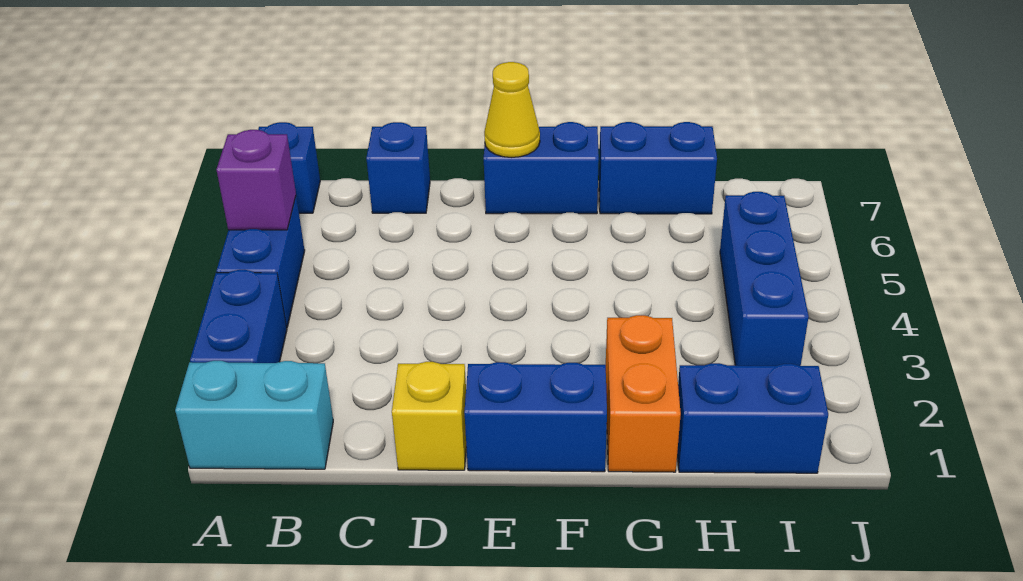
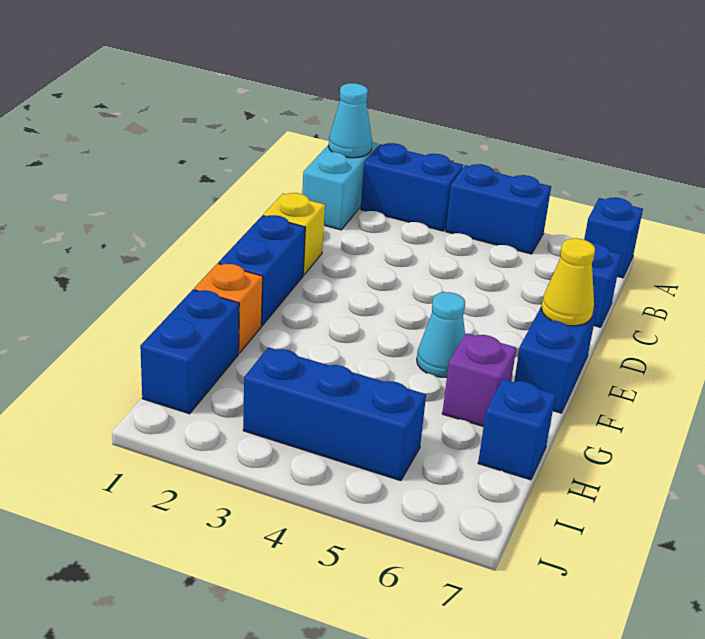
none -> cyan cone A1 level 2
purple brick A5 level 2 -> purple brick G6 level 1
none -> cyan cone F5 level 1
orange brick G1:G2 level 1 -> orange brick G1 level 1
blue brick G7:H7 level 1 -> blue brick H7 level 1

